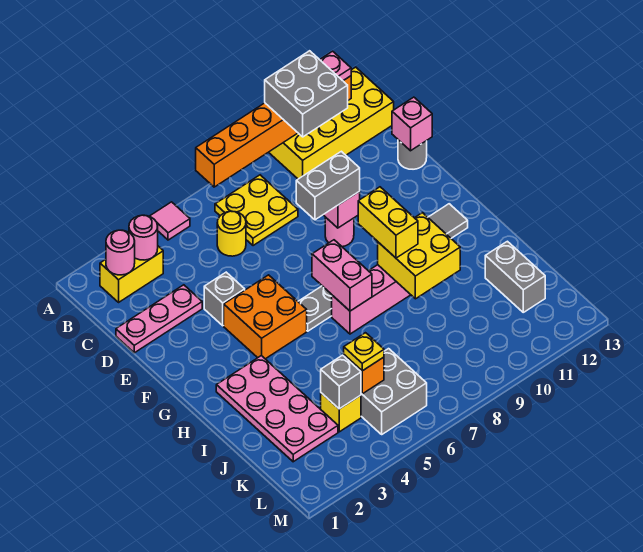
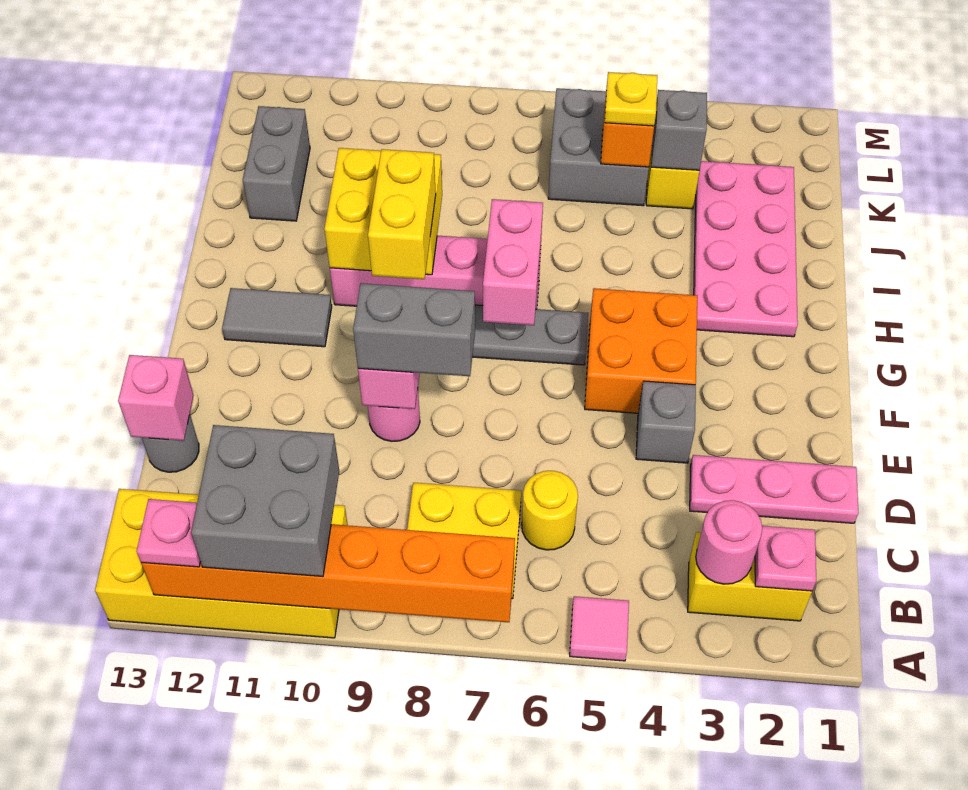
pink round brick B2 level 2 -> pink plate B2 level 2

